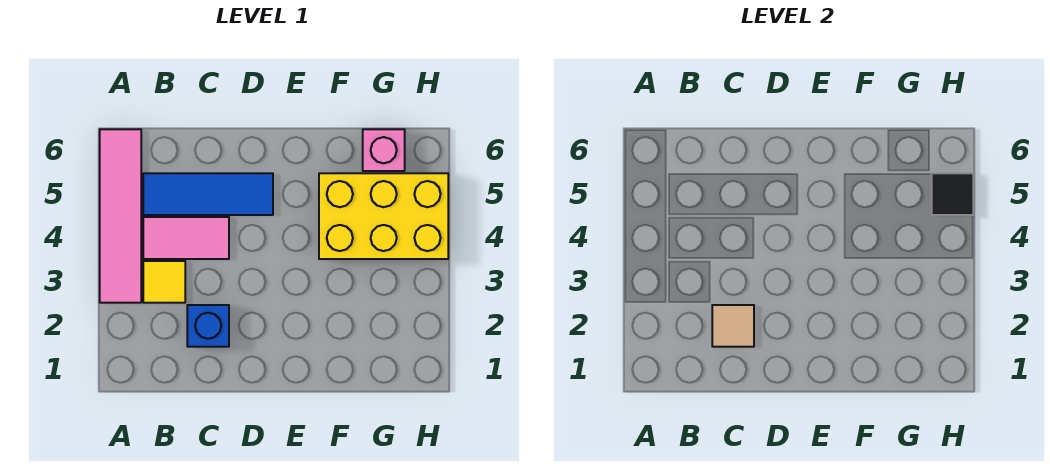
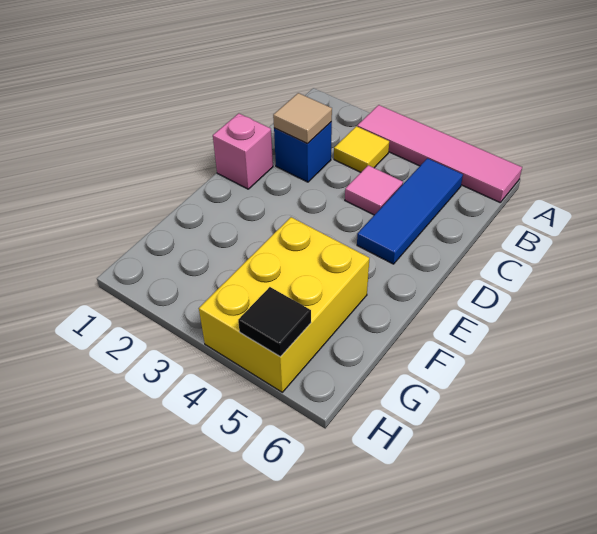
pink tile B4:C4 level 1 -> pink tile C4 level 1
pink brick G6 level 1 -> pink brick D1 level 1

